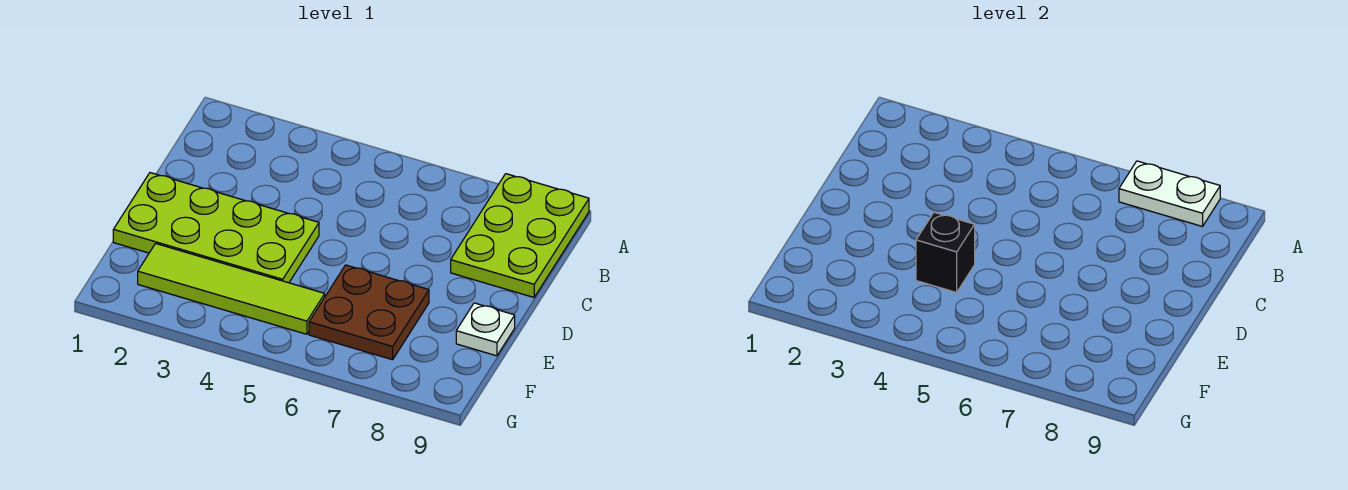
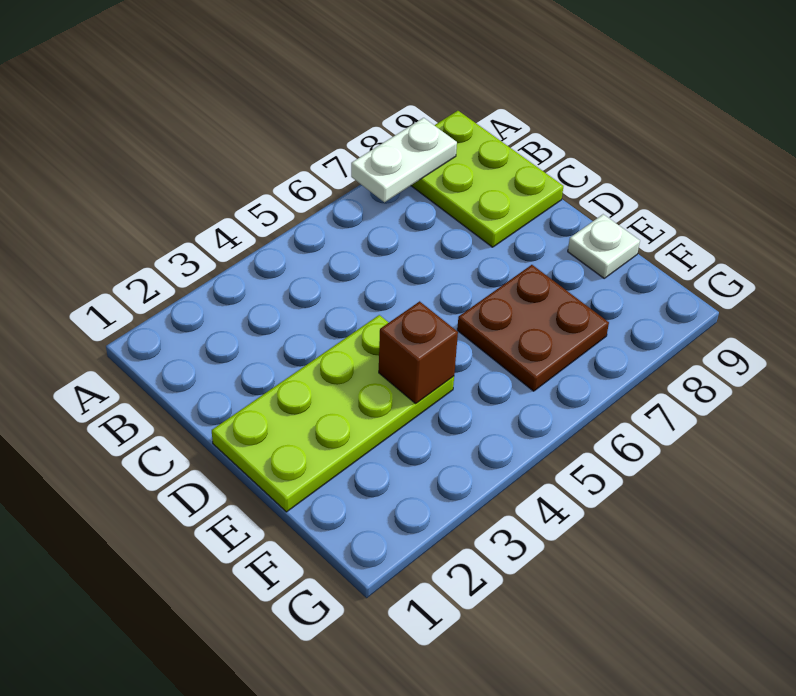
black brick E4 level 2 -> brown brick E4 level 2
lime tile F2:F5 level 1 -> none

